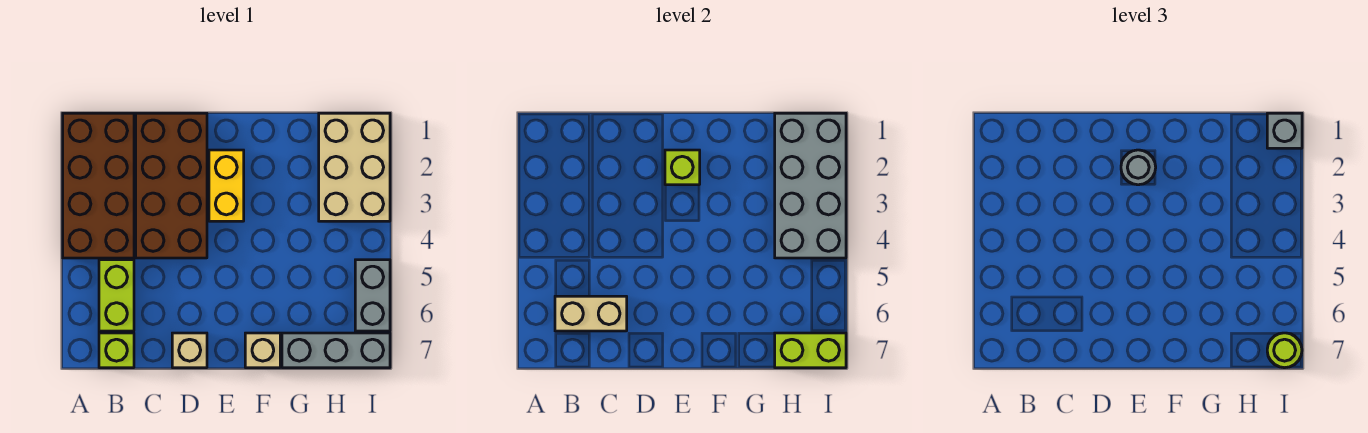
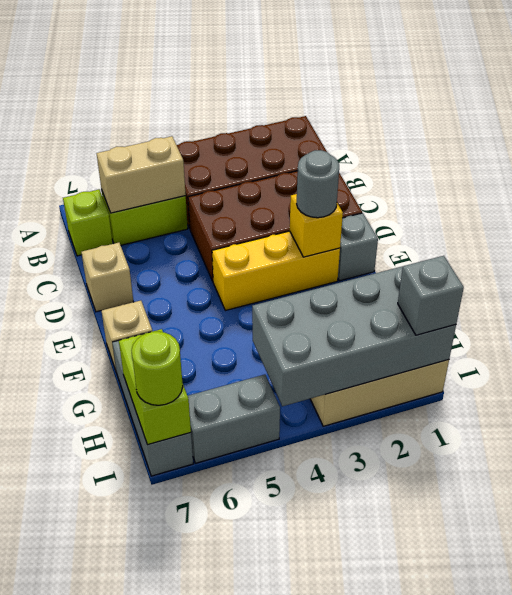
tan brick B6:C6 level 2 -> tan brick B5:B6 level 2
none -> grey brick E1 level 1
yellow brick E2:E3 level 1 -> yellow brick E2:E4 level 1
lime brick E2 level 2 -> yellow brick E2 level 2

